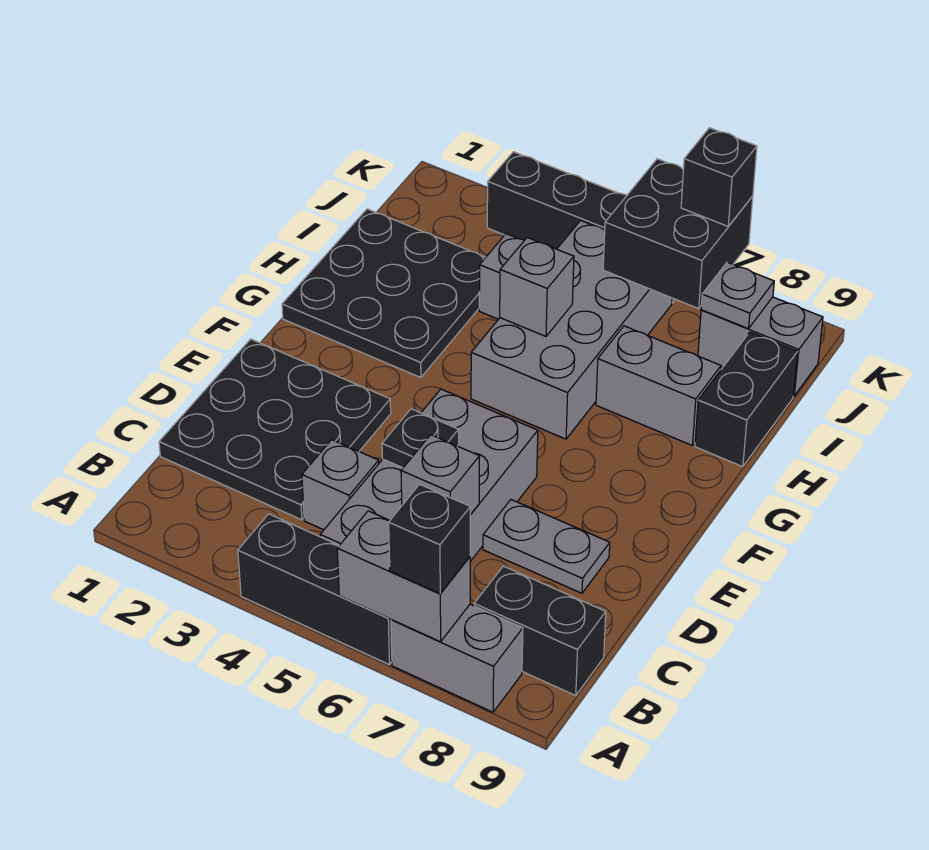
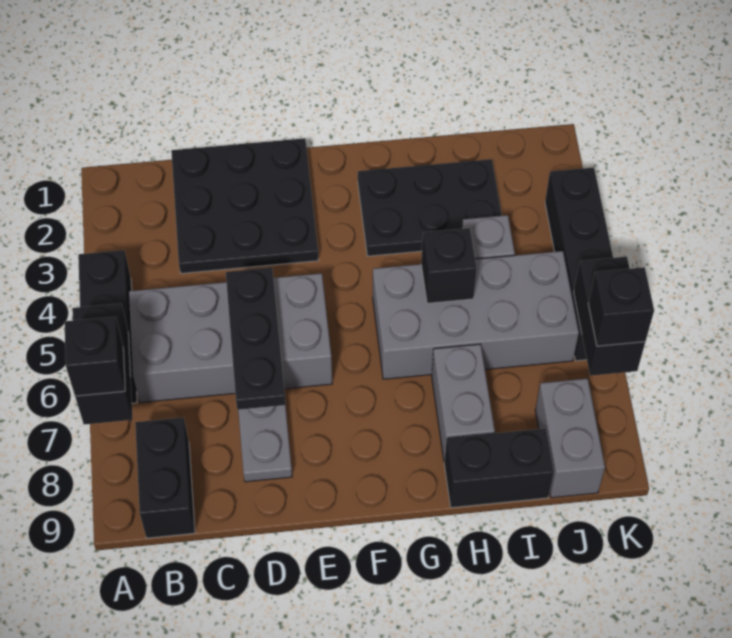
grey brick A6:A7 level 2 -> black brick A6:A7 level 2
grey brick A7:A8 level 1 -> none
grey brick C4 level 1 -> none
grey brick C6 level 2 -> none
black plate D5 level 2 -> black plate D5:D7 level 2
black plate G1:I3 level 1 -> black plate G2:I3 level 1
grey brick H5 level 2 -> black brick H5 level 2
black brick J6:K7 level 2 -> black brick K6:K7 level 2
grey plate J8 level 2 -> none

